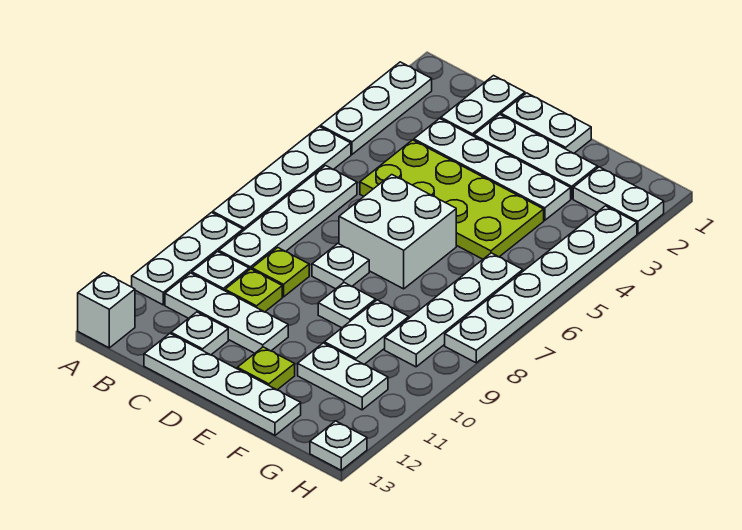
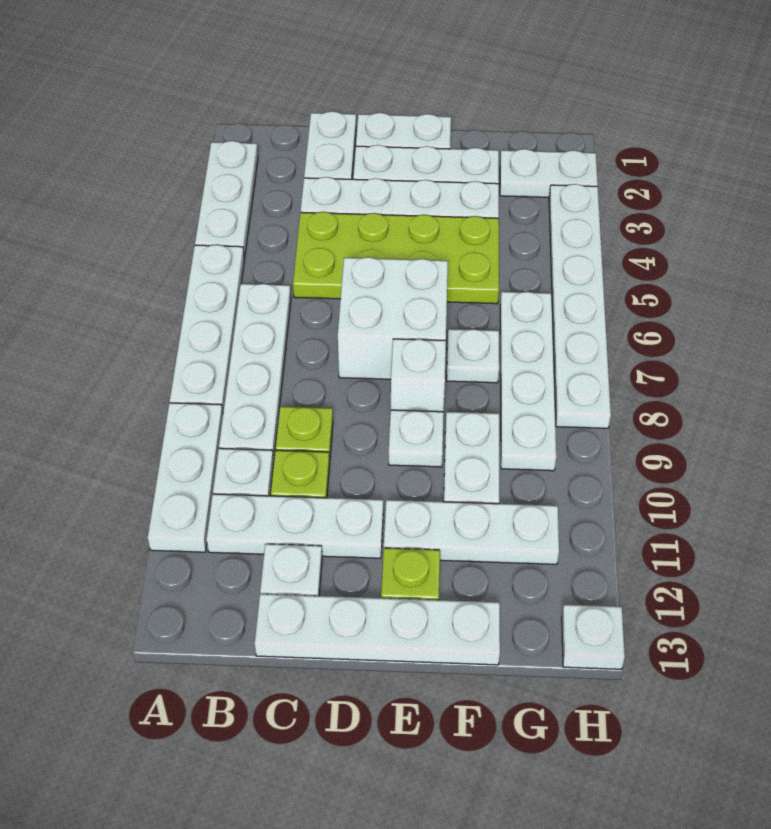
white brick A13 level 1 -> white brick E8 level 1
white plate D8 level 1 -> white plate F7 level 1
white plate F11:G11 level 1 -> white plate E11:G11 level 1

